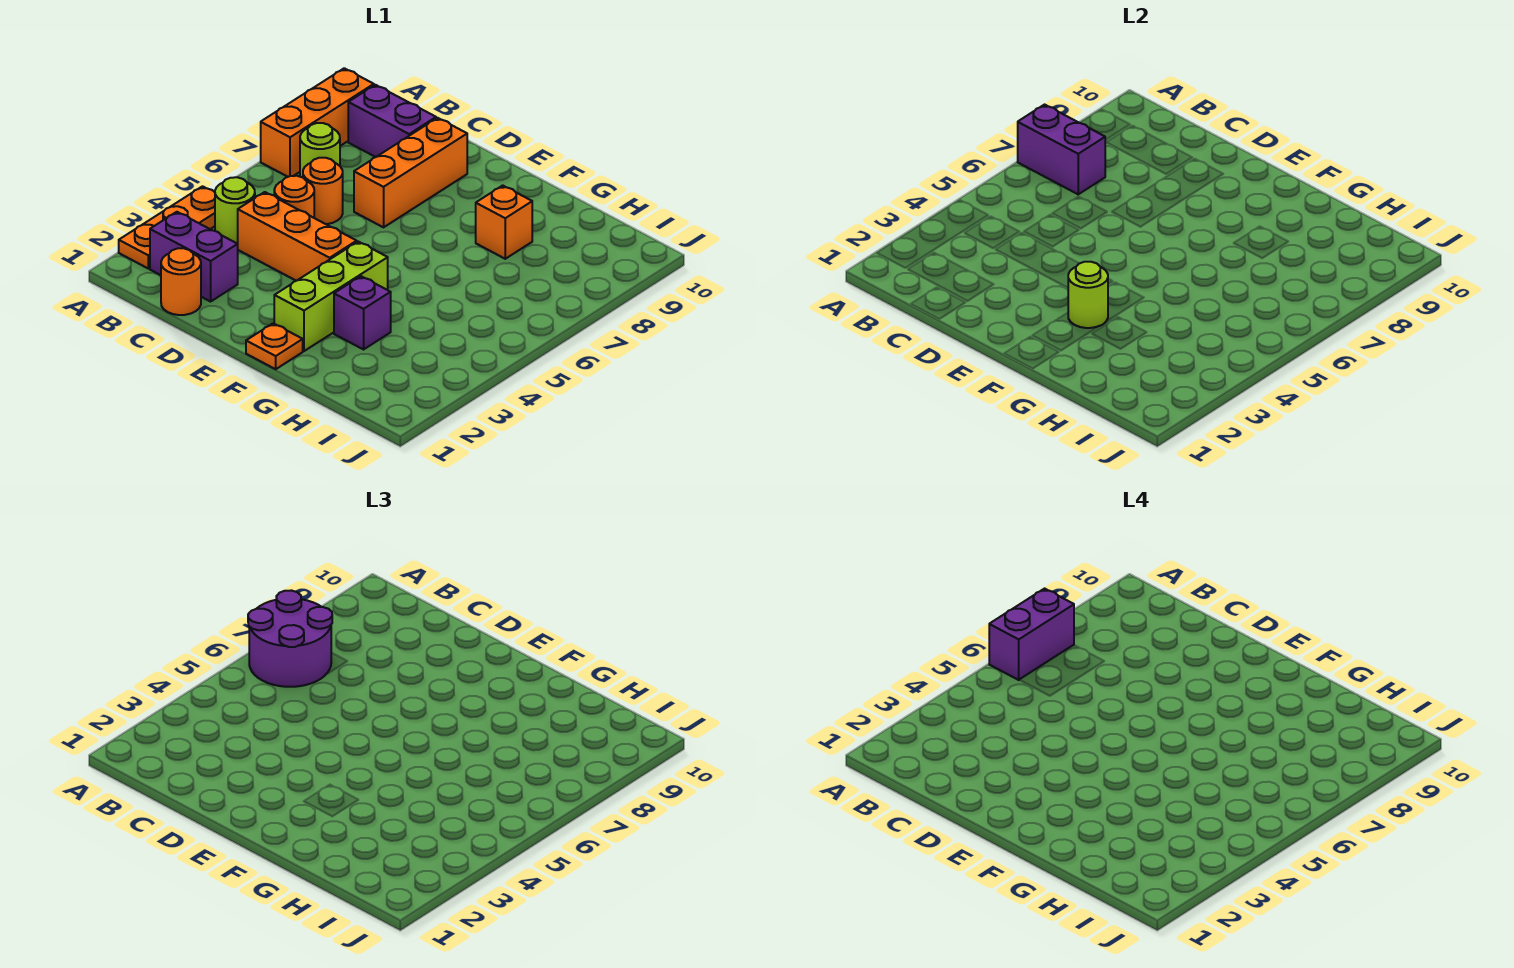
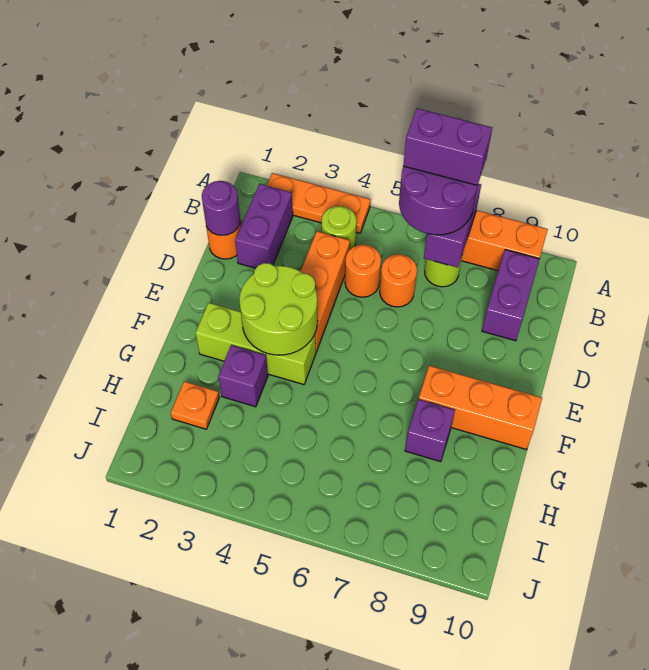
none -> purple round brick C1 level 2
orange brick D7:D9 level 1 -> orange brick F8:F10 level 1
orange plate F1 level 1 -> orange plate H2 level 1
lime round brick F3 level 2 -> lime round brick E3:F4 level 2
orange brick G8 level 1 -> purple brick G8 level 1

